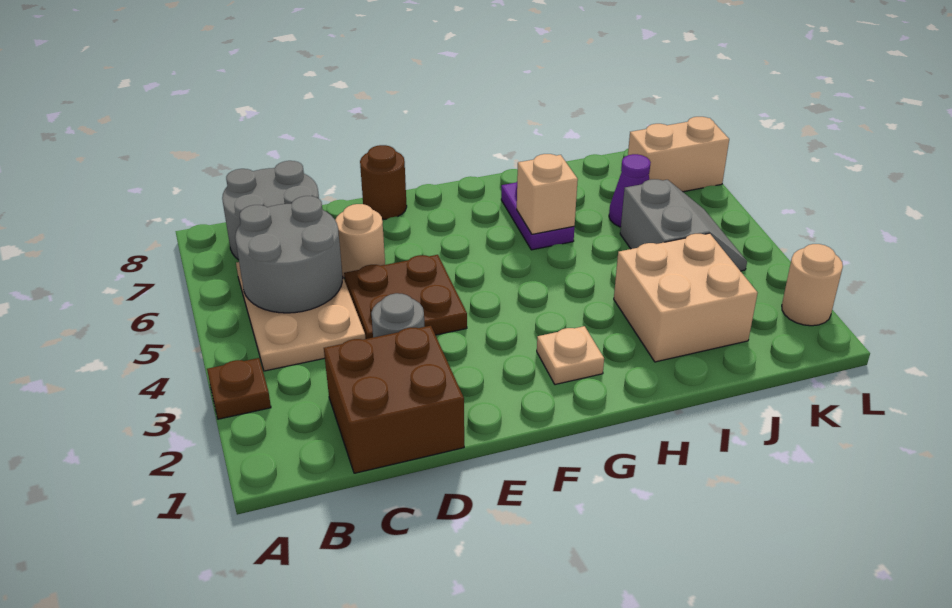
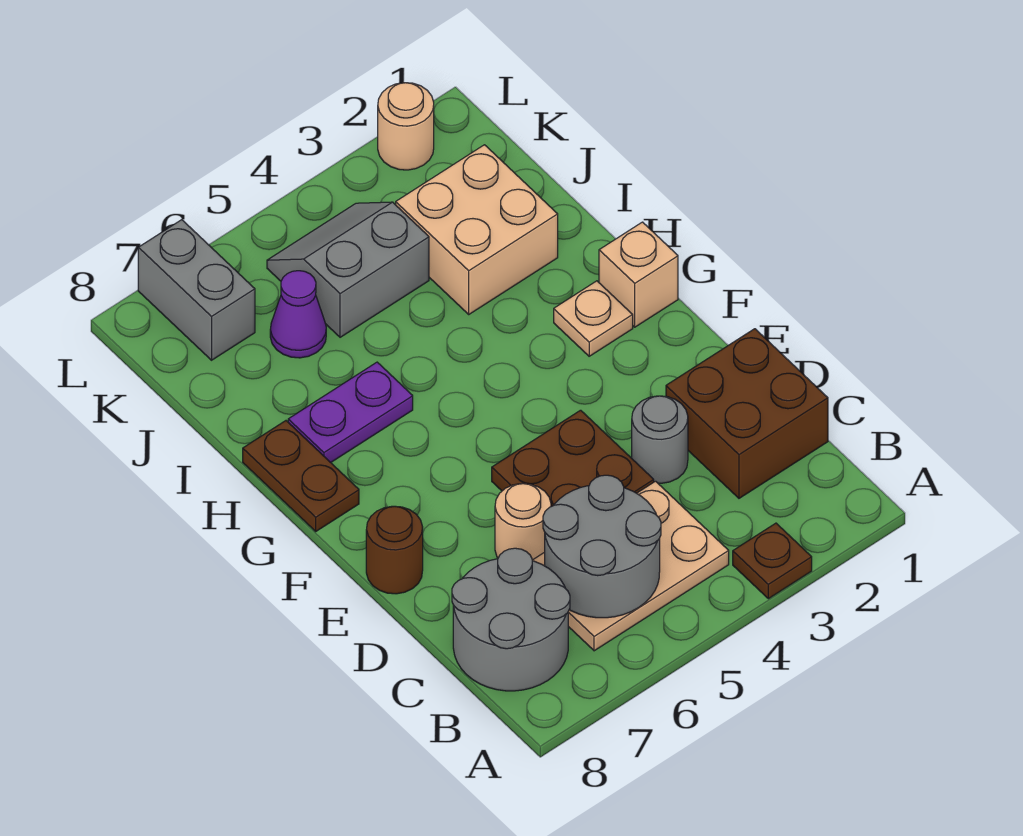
none -> brown plate G8:H8 level 1
tan brick H6 level 2 -> tan brick G1 level 1
tan brick K7:L7 level 1 -> grey brick K7:L7 level 1

